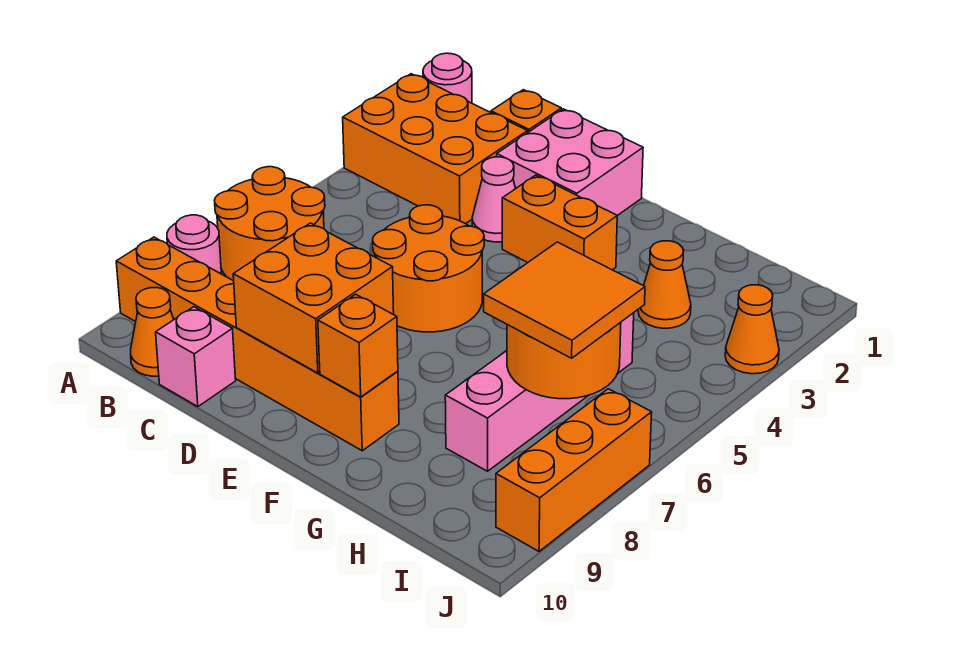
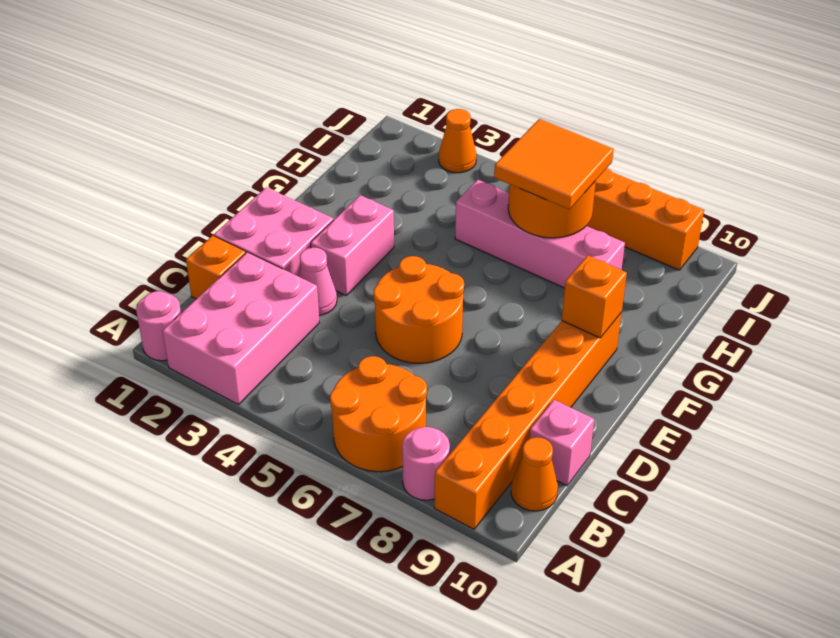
orange brick A2:C3 level 1 -> pink brick A2:C3 level 1
orange brick D8:E9 level 2 -> none
orange brick E3:F3 level 1 -> pink brick E3:F3 level 1
orange cone H3 level 1 -> none

